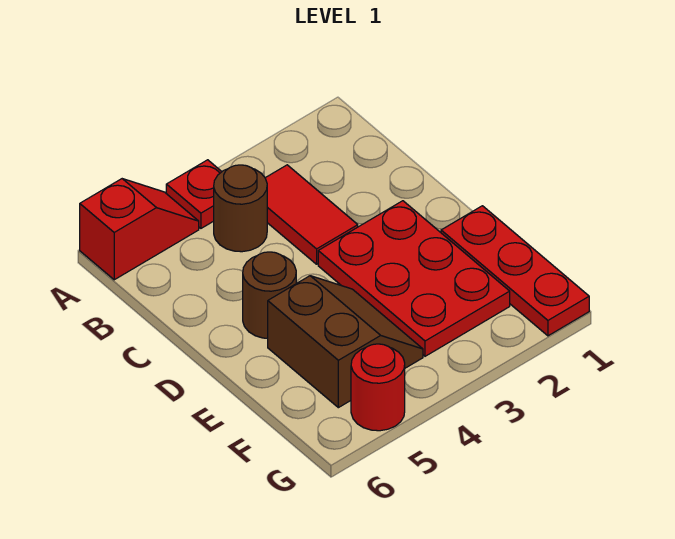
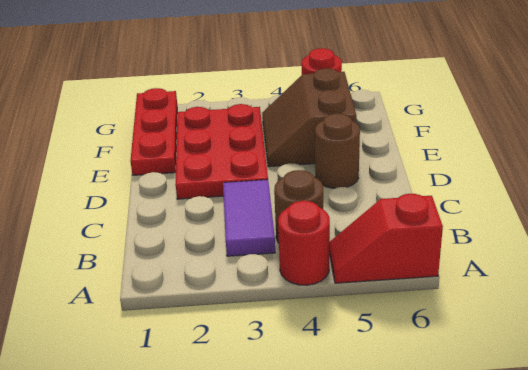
red plate A4 level 1 -> red round brick A4 level 1
red tile B3:C3 level 1 -> purple tile B3:C3 level 1

